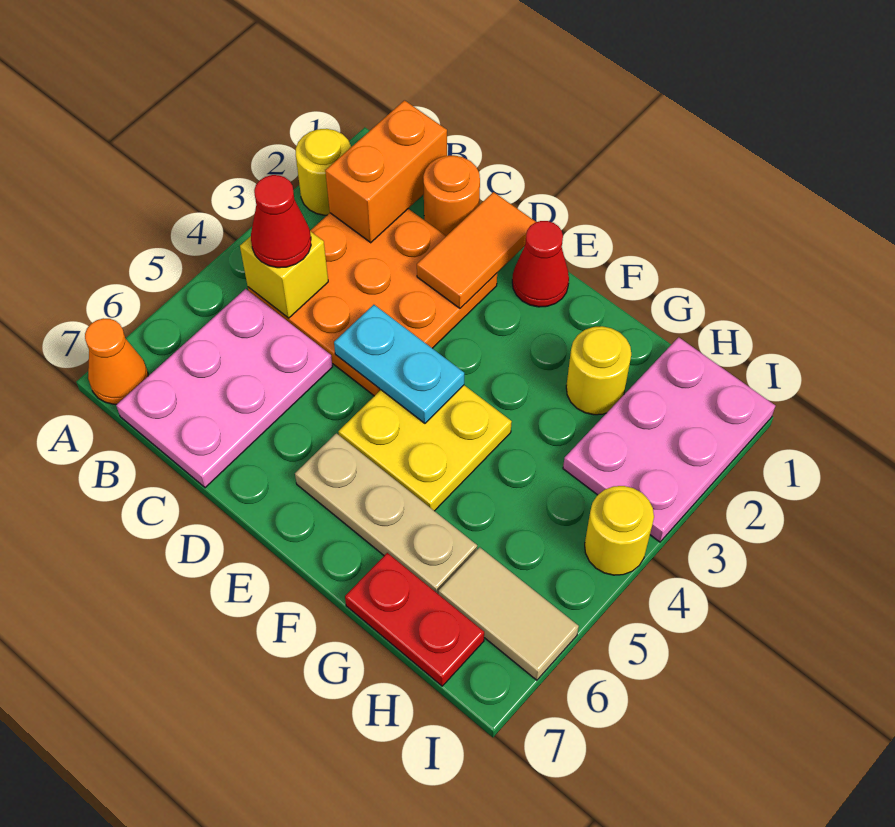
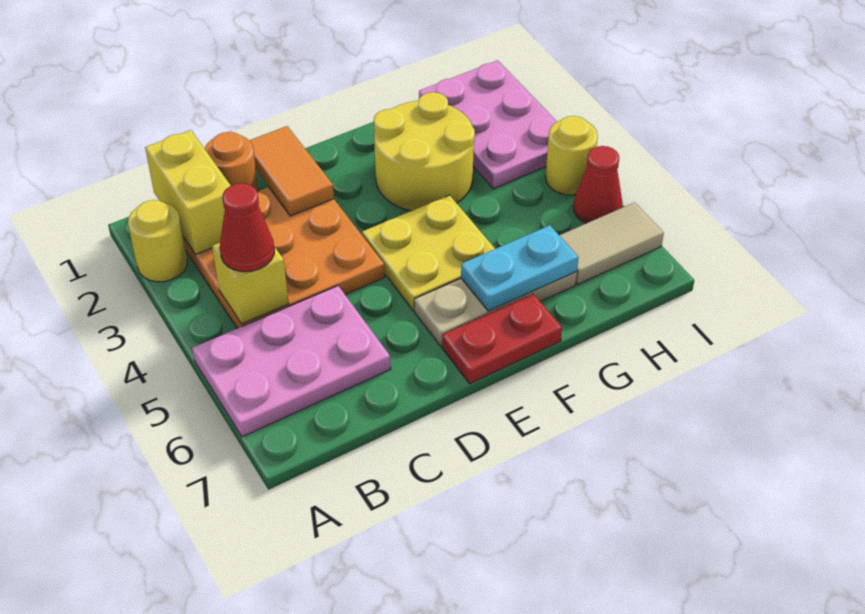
orange cone A7 level 1 -> none
orange brick B1:B2 level 2 -> yellow brick B1:B2 level 2
pink plate B5:C7 level 1 -> pink plate A5:C6 level 1
cyan plate D4:E4 level 2 -> cyan plate F6:G6 level 2
red cone E1 level 1 -> red cone I5 level 1
yellow round brick G2 level 1 -> yellow round brick F2:G3 level 1
red plate G7:H7 level 1 -> red plate E7:F7 level 1

